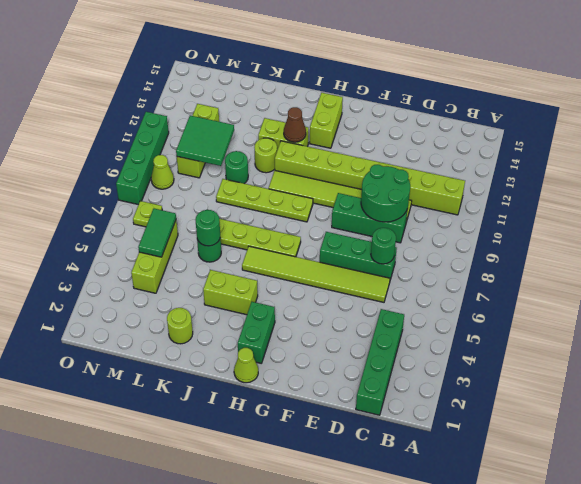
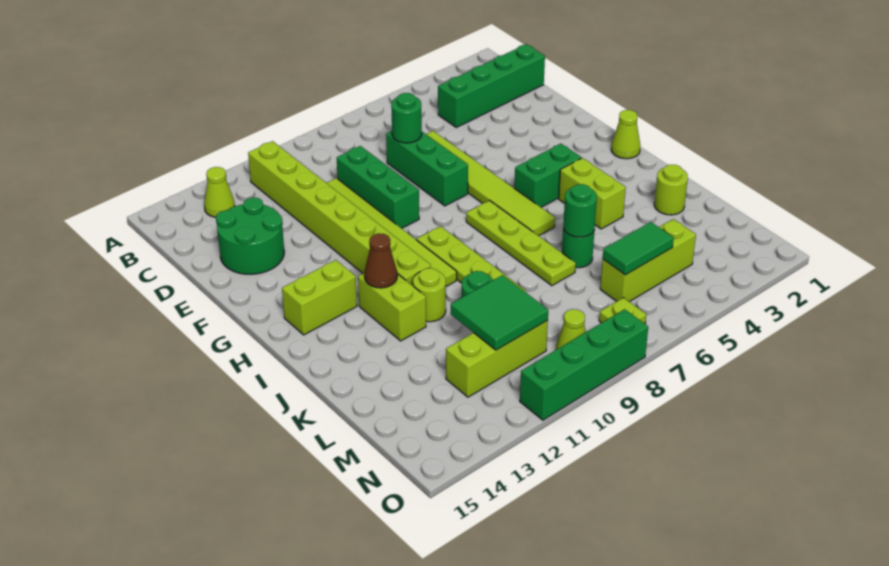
none -> lime cone B13 level 1
green round brick D9:E10 level 2 -> green round brick D13:E14 level 1
green brick H2:H3 level 1 -> green brick H4:H5 level 1

